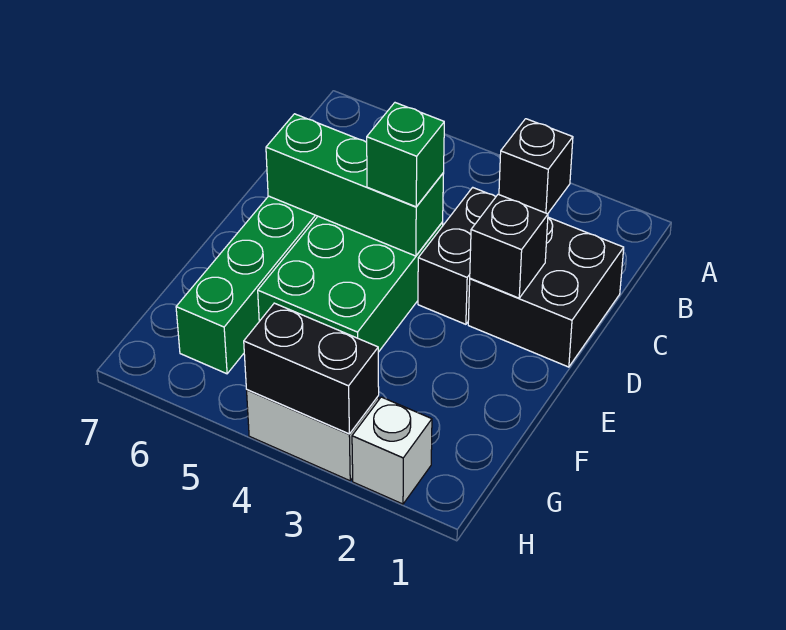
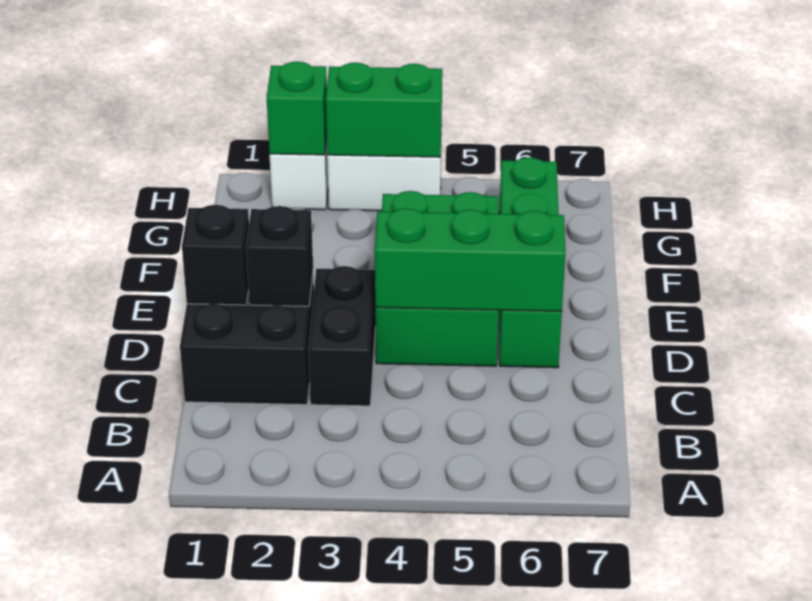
black brick A3 level 1 -> black brick D1 level 2
green brick D4 level 3 -> green brick H2 level 2
black brick H3:H4 level 2 -> green brick H3:H4 level 2

